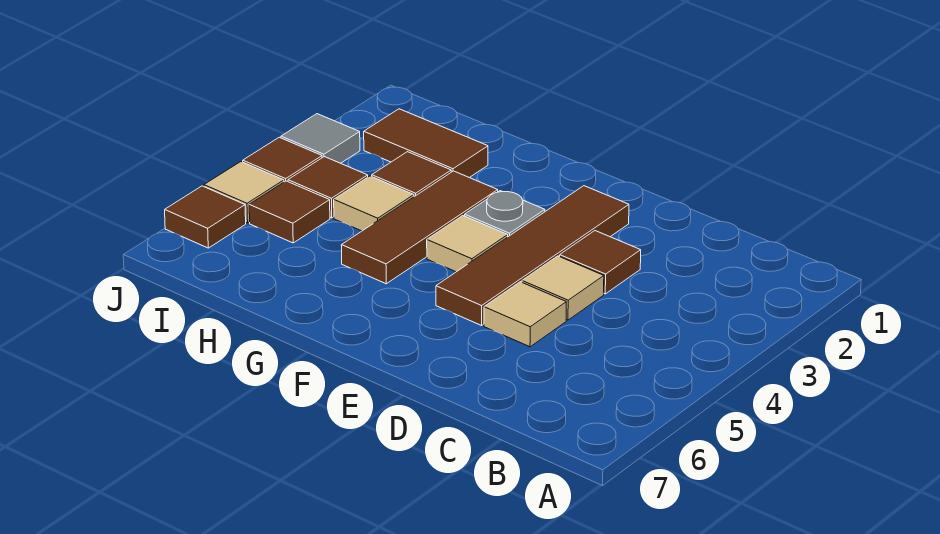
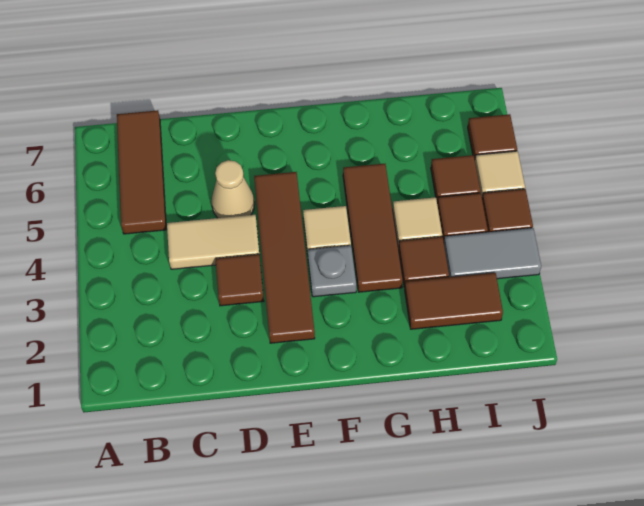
none -> brown tile B5:B7 level 1
tan tile D4 level 1 -> tan tile C4:D4 level 1
tan tile D5 level 1 -> tan cone D5 level 1
grey tile J3 level 1 -> grey tile I3:J3 level 1

